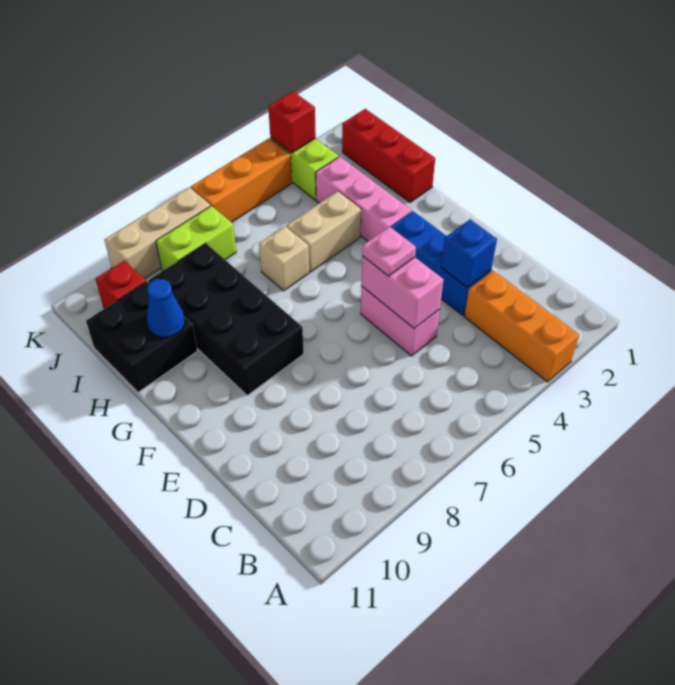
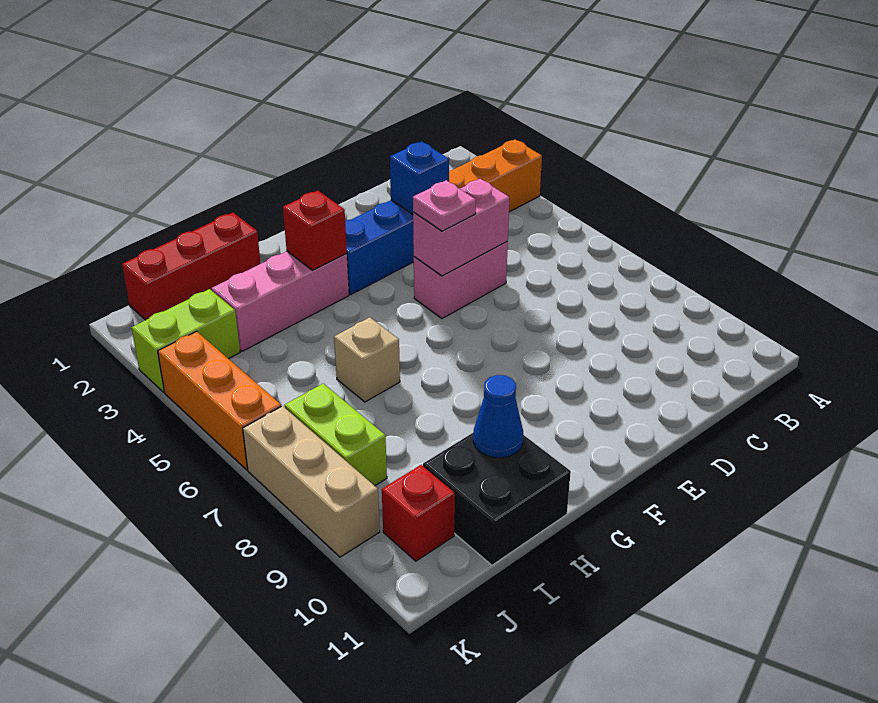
black brick F8:I9 level 1 -> none
tan brick H4:H5 level 1 -> none
red brick K3 level 2 -> red brick G3 level 2

